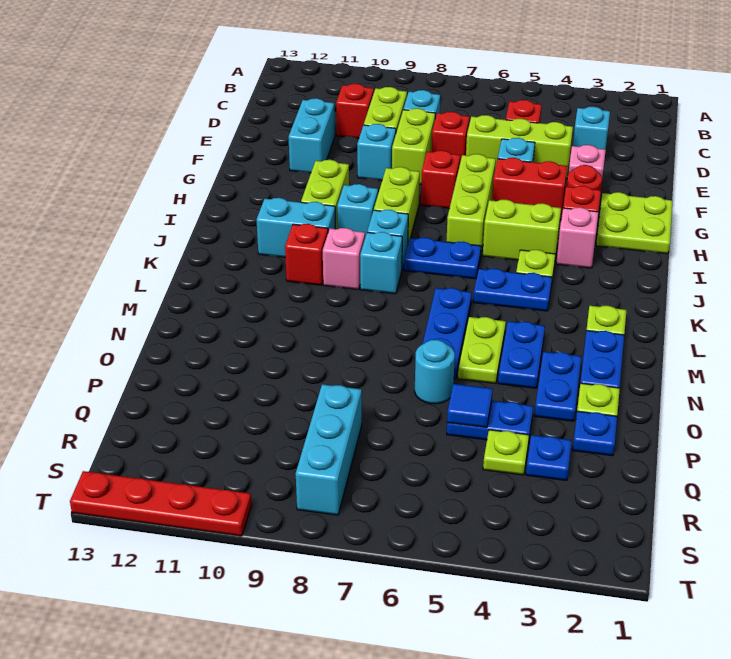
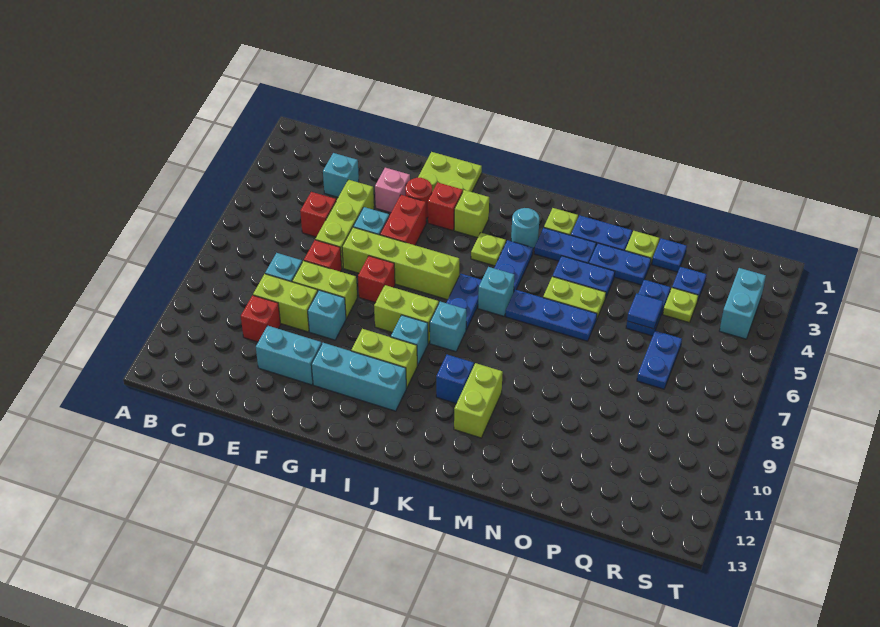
lime brick G6:I6 level 1 -> lime brick F6:I6 level 1
pink brick I3 level 1 -> lime brick I3 level 1
lime brick I4:I5 level 1 -> lime brick L10:L11 level 1
cyan brick J10:J11 level 1 -> cyan brick S3:S4 level 1
cyan brick K8 level 1 -> cyan brick K6 level 1
pink brick K9 level 1 -> none
red brick K10 level 1 -> blue brick K10 level 1
none -> blue plate L3:M3 level 1
cyan round brick O6 level 1 -> cyan round brick K3 level 1
none -> blue plate Q6:Q7 level 1
cyan brick Q8:S8 level 1 -> cyan brick G11:I11 level 1
red plate T10:T13 level 1 -> none

